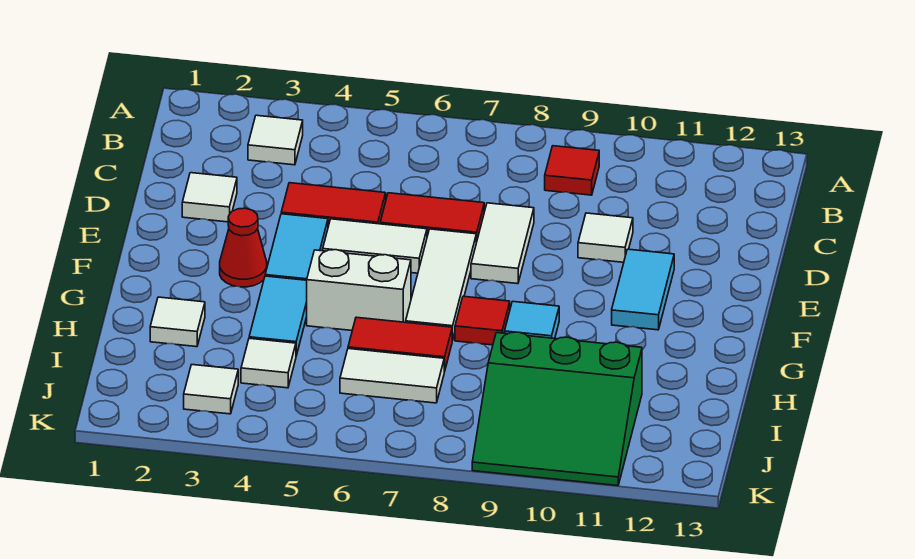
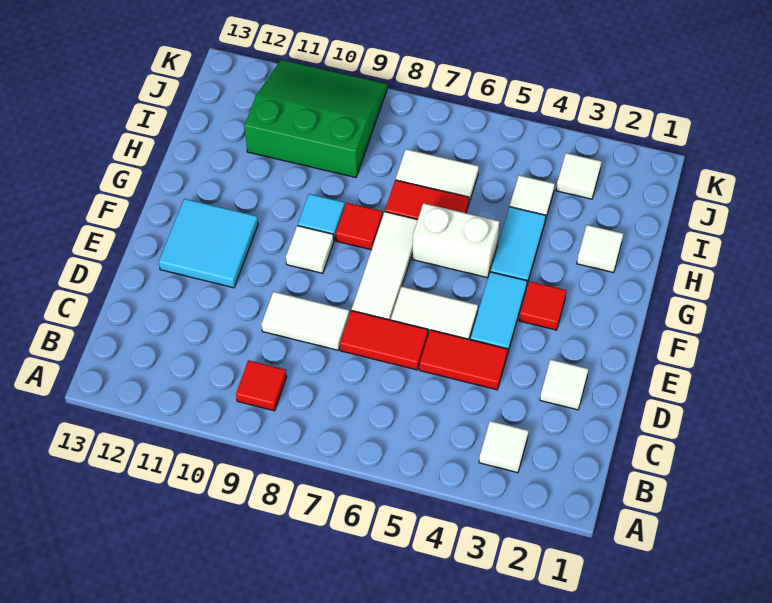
white tile D8:E8 level 1 -> white tile D8:D9 level 1
white tile D10 level 1 -> white tile F9 level 1
cyan tile E11:F11 level 1 -> cyan tile E11:F12 level 1
red cone F3 level 1 -> red tile F3 level 1

